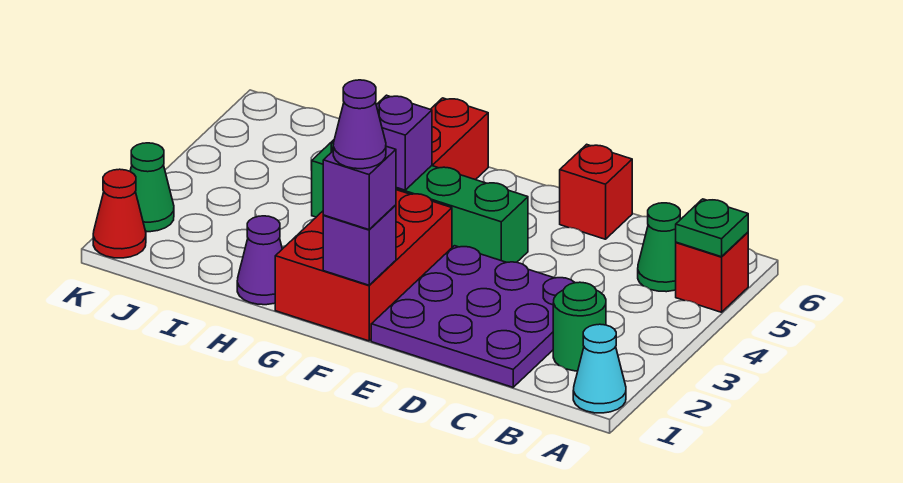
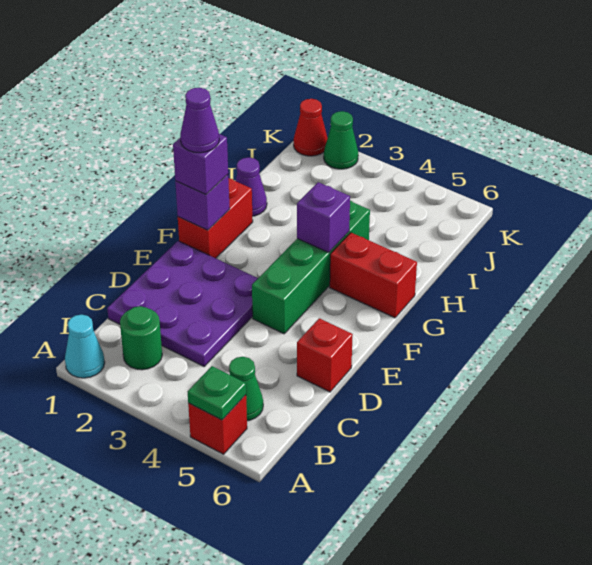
red brick F1:G3 level 1 -> red brick F1:G1 level 1

